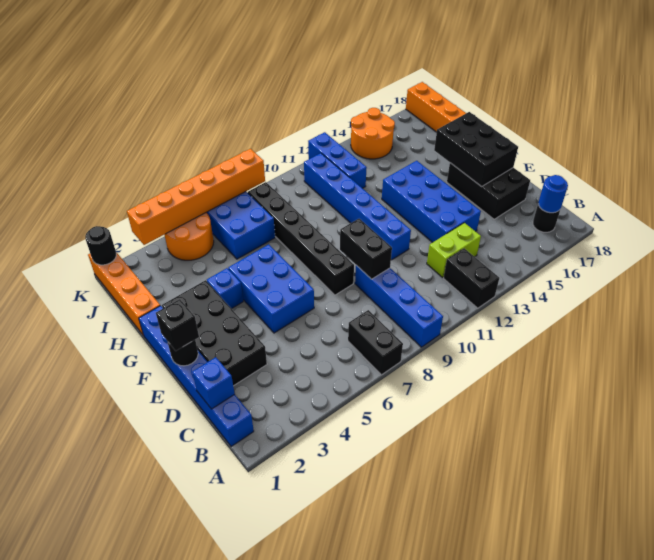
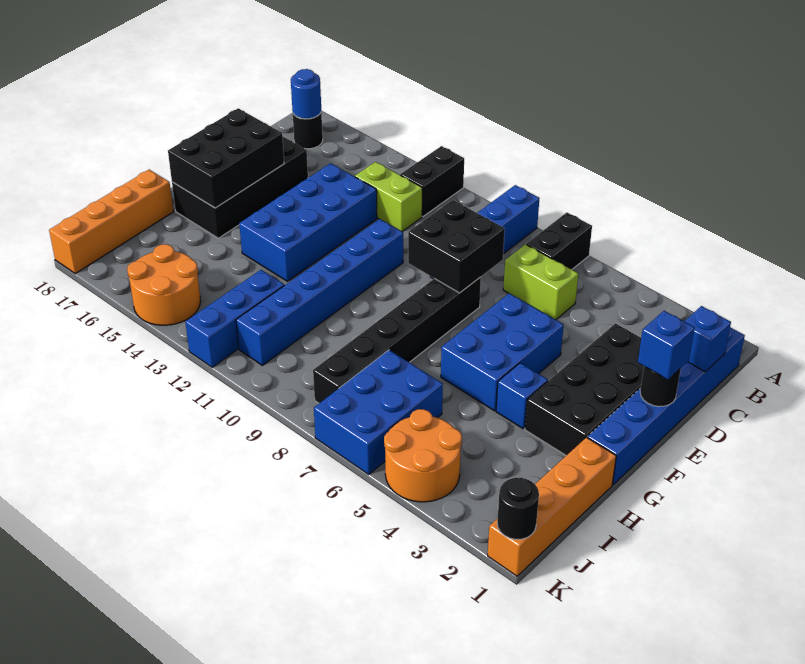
none -> lime brick C6:C7 level 1
black brick D9:E9 level 2 -> black brick D8:E9 level 2
black brick D16:F17 level 1 -> black brick D16:G17 level 1
black brick E1 level 3 -> blue brick E1 level 3
orange brick K3:K8 level 2 -> none

